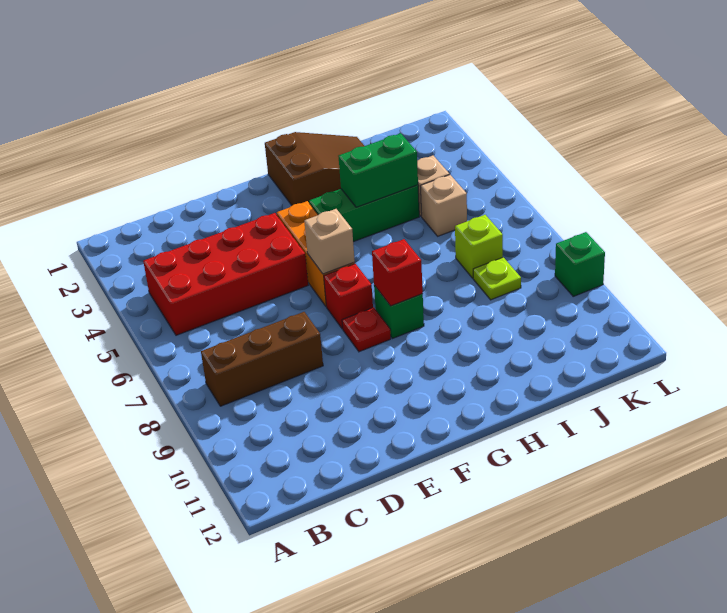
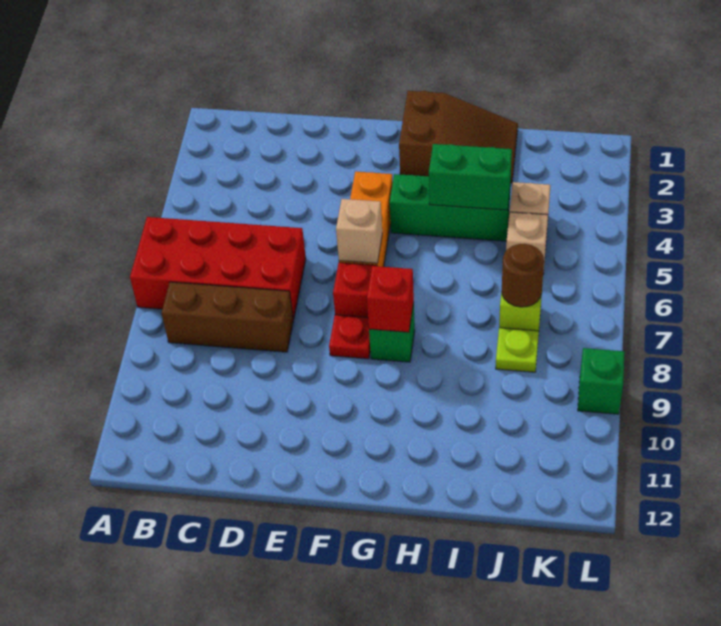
red brick B4:E5 level 1 -> red brick A6:D7 level 1
none -> brown round brick J7 level 2

